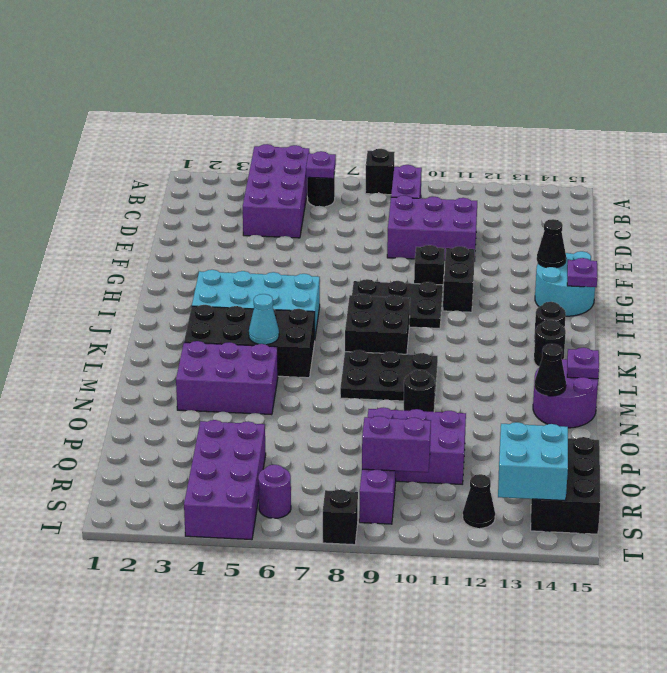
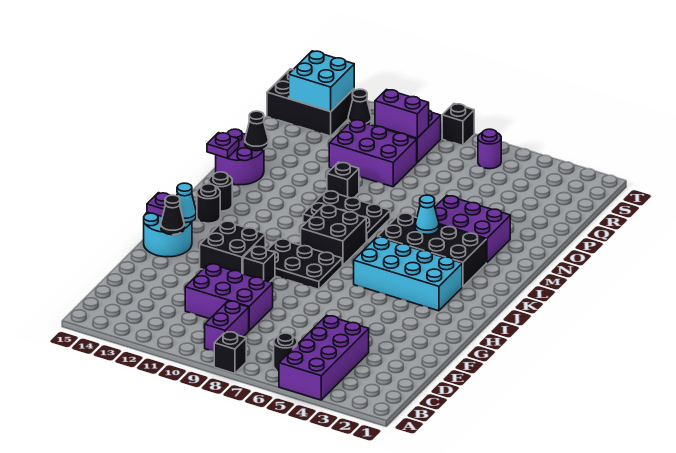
purple plate B6 level 2 -> none
black brick G11:H11 level 1 -> black brick G11:H12 level 1
none -> cyan cone H14 level 2
black round brick N10 level 1 -> black brick N10 level 1
purple brick Q4:T5 level 1 -> none
black brick Q14:S15 level 1 -> black brick R13:S15 level 1

